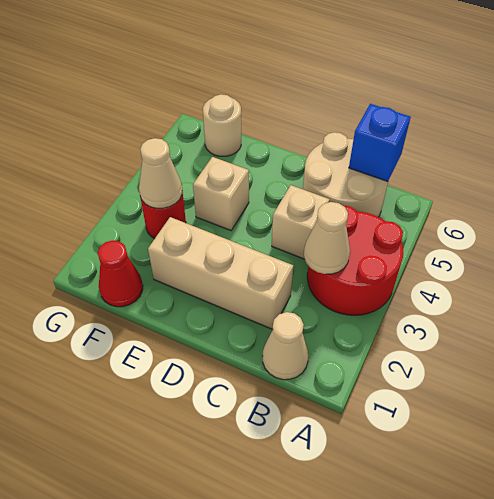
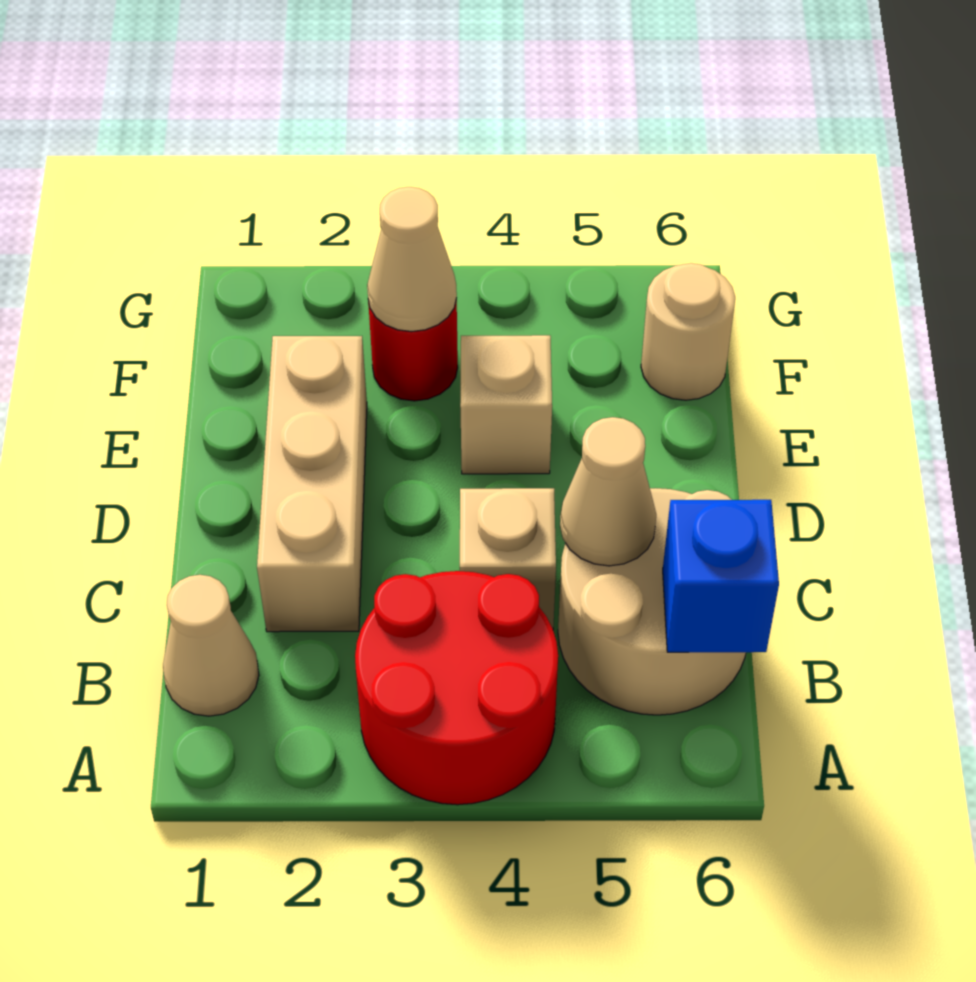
tan cone B3 level 2 -> tan cone C5 level 2
red cone F1 level 1 -> none

